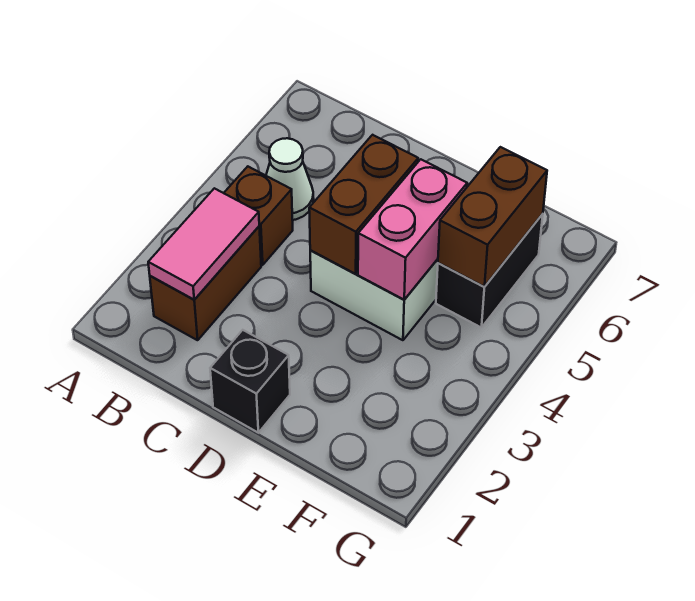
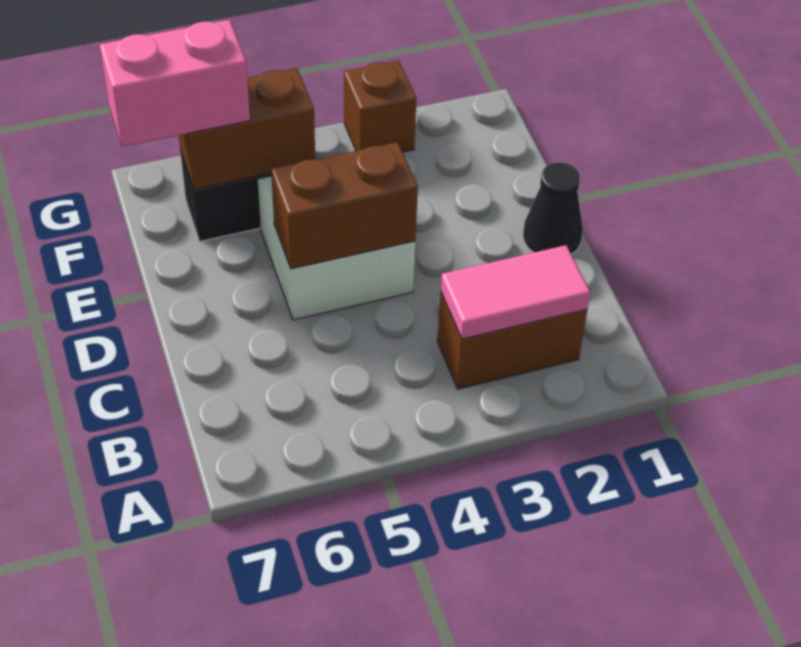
brown brick B4 level 1 -> brown brick G3 level 1
white cone B5 level 1 -> none
black brick D1 level 1 -> black cone D1 level 1
pink brick E4:E5 level 2 -> pink brick F6:F7 level 3

